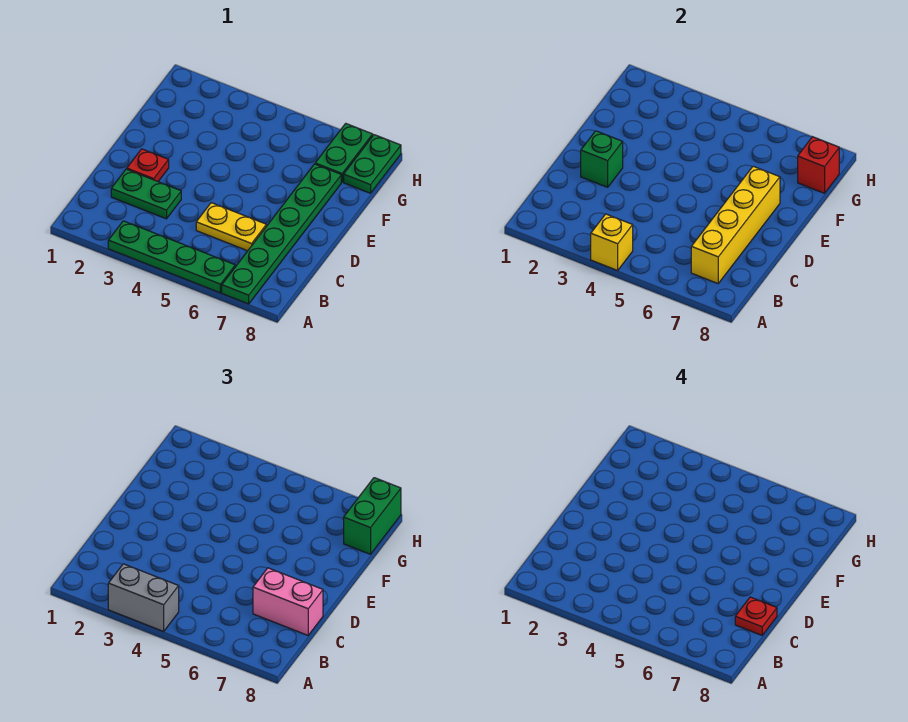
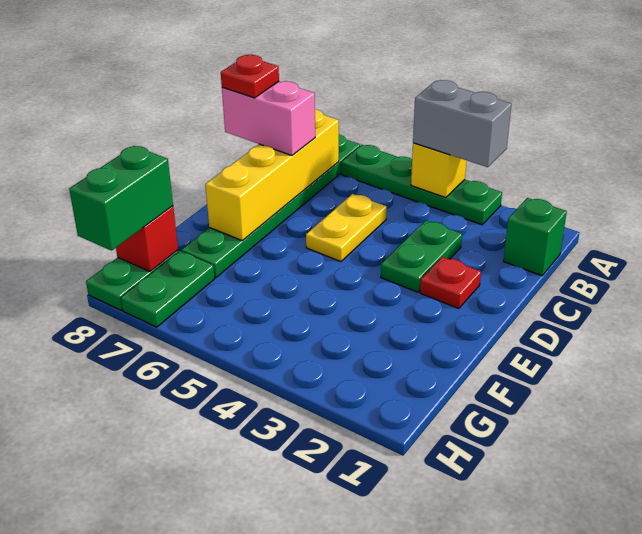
green plate C2:C3 level 1 -> green plate C3:D3 level 1
yellow plate C5:C6 level 1 -> yellow plate C5:D5 level 1
green brick D2 level 2 -> green brick B1 level 1

